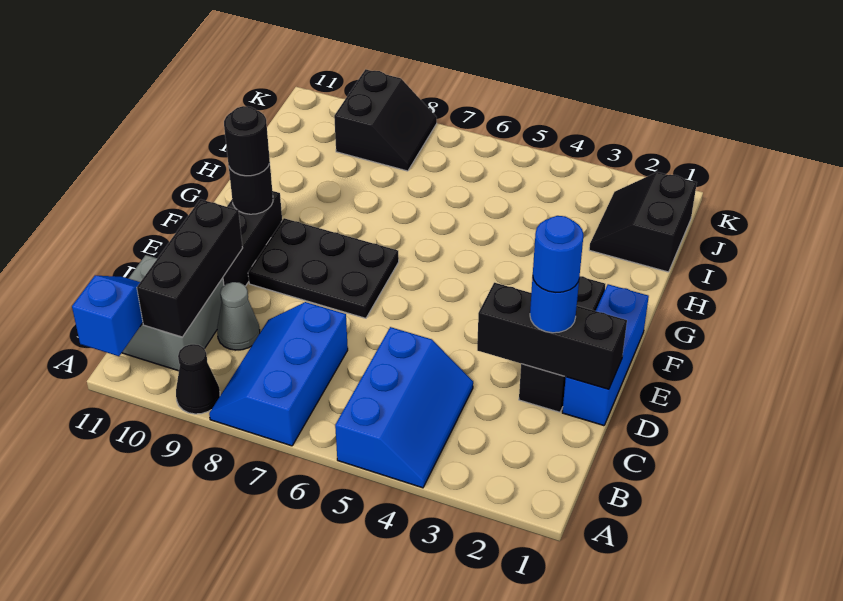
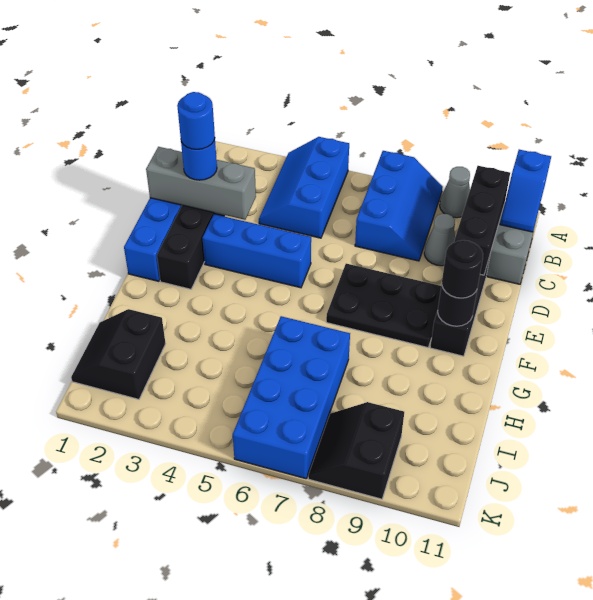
black cone A9 level 1 -> grey cone A9 level 1
black brick D1:D3 level 2 -> grey brick D1:D3 level 2
none -> blue brick E3:E5 level 1
none -> blue brick H6:K7 level 1
black slope I1:J2 level 1 top 1 -> black slope I1:J2 level 1 top 2

